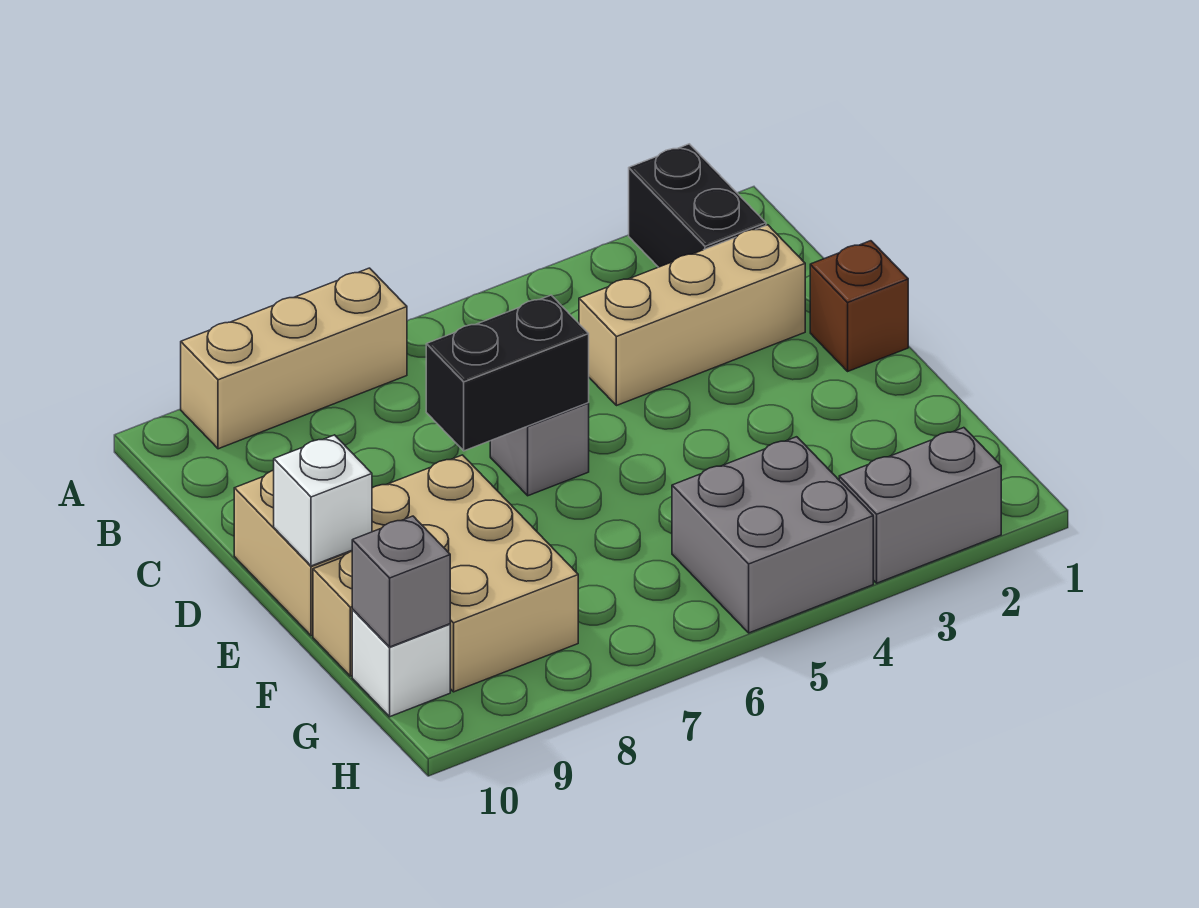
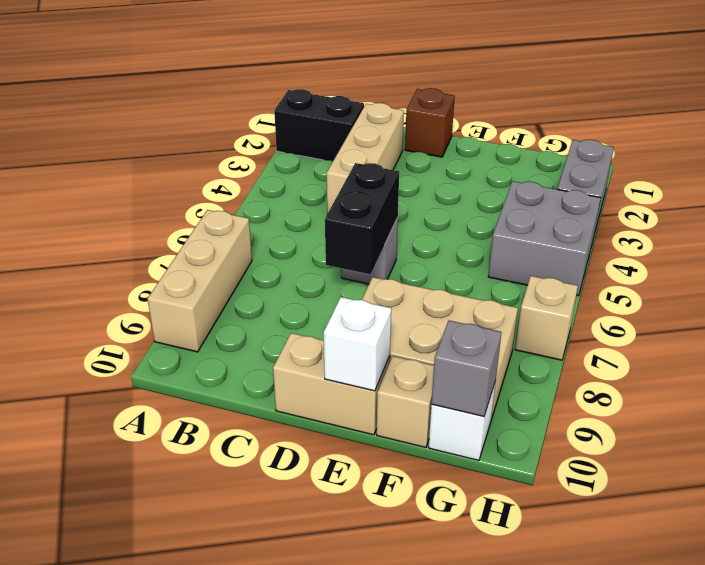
none -> tan brick H7 level 1

